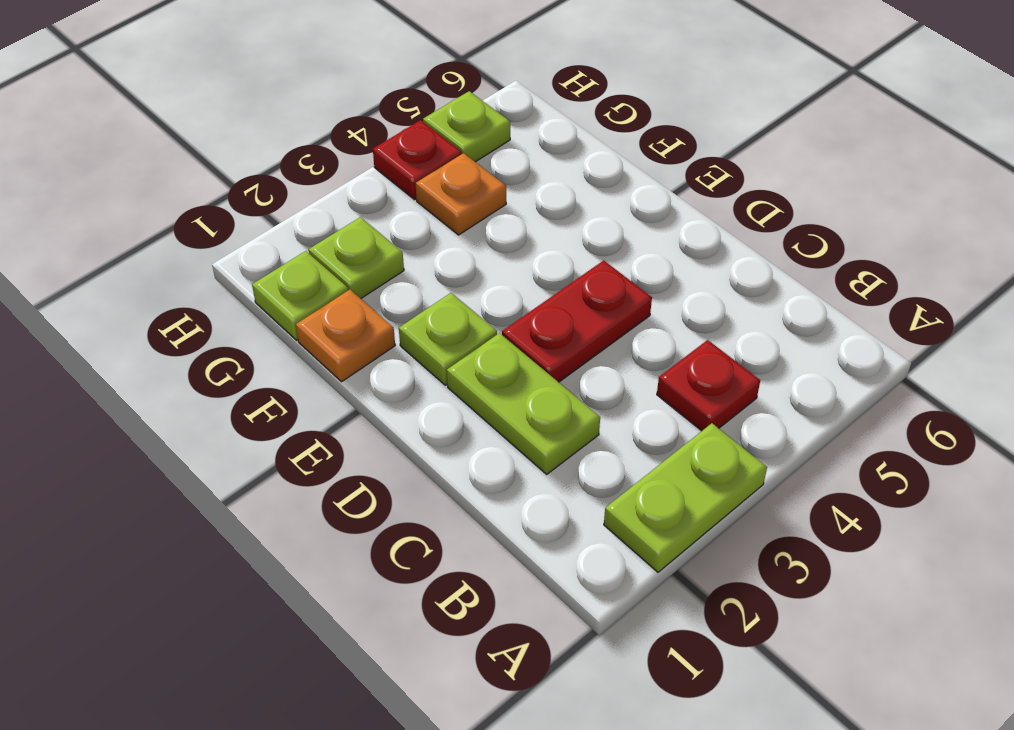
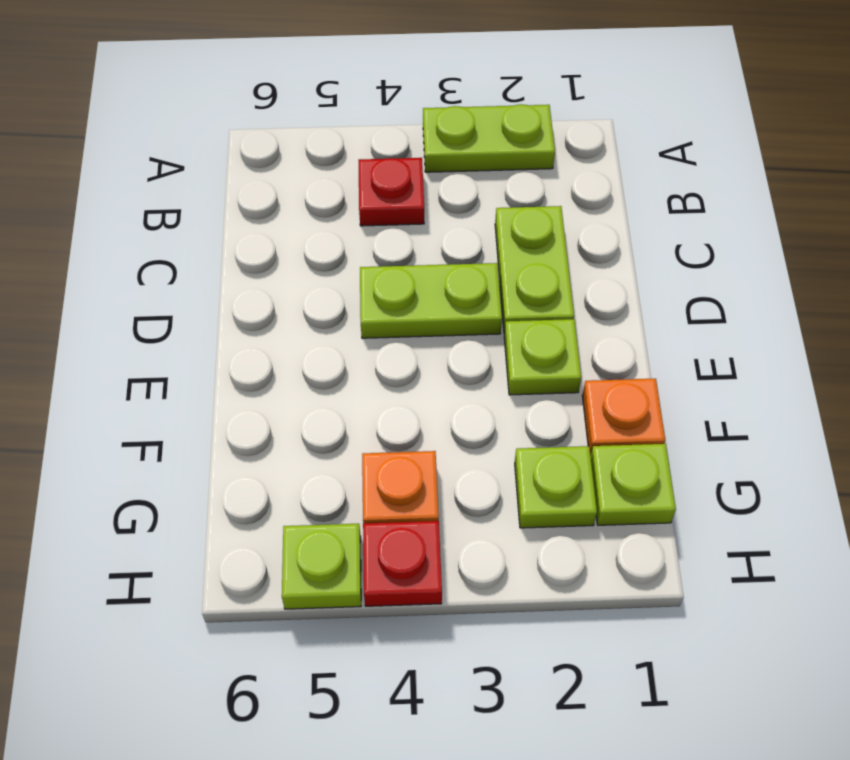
red plate D3:D4 level 1 -> lime plate D3:D4 level 1

